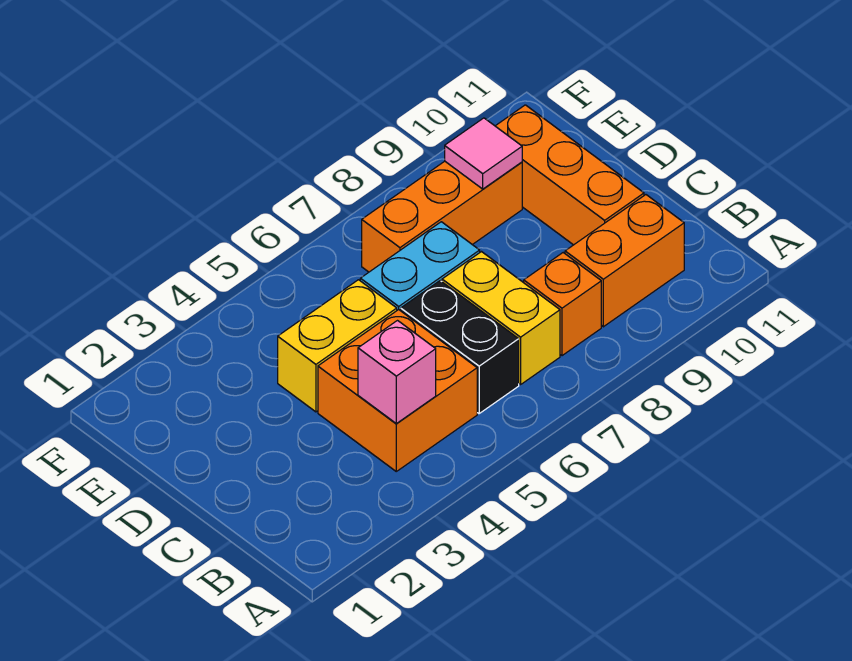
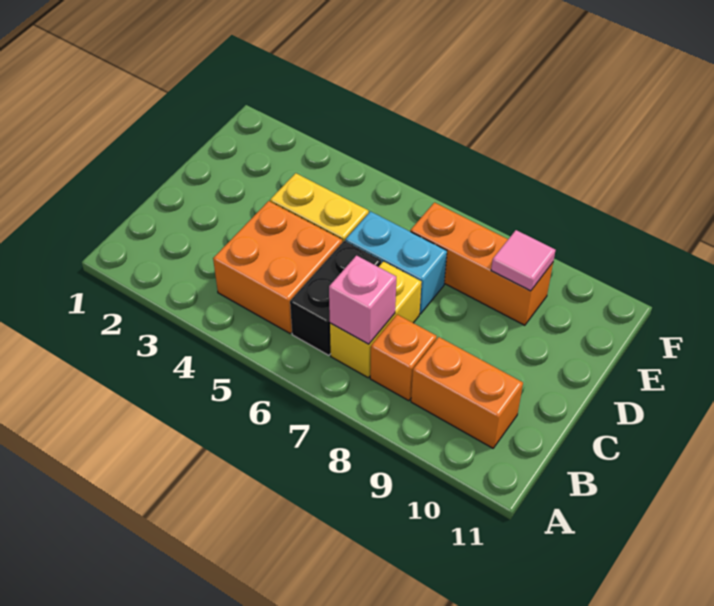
pink brick B4 level 2 -> pink brick B7 level 2
orange brick C10:E10 level 1 -> none

